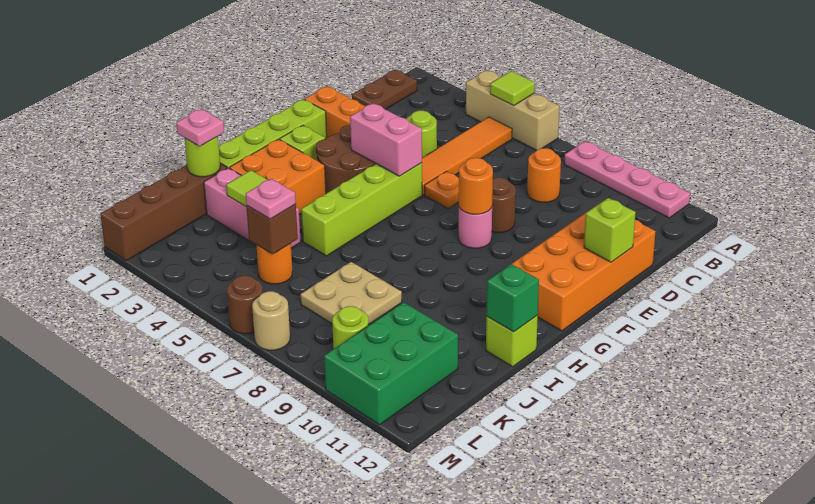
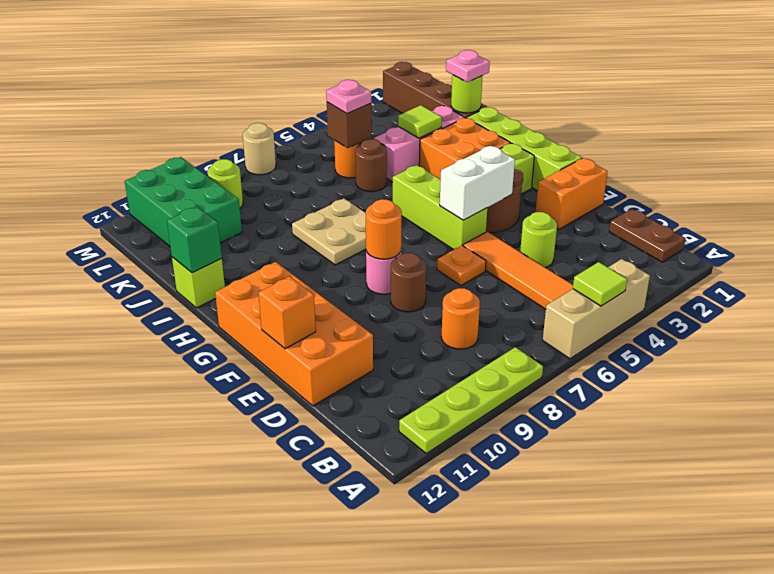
pink plate A8:A11 level 1 -> lime plate A8:A11 level 1
lime brick E12 level 2 -> orange brick E12 level 2
pink brick F4:F5 level 2 -> white brick F4:F5 level 2
lime brick F5:I5 level 1 -> lime brick F5:H5 level 1
tan plate J7:K8 level 1 -> tan plate H7:I8 level 1
brown round brick M6 level 1 -> brown round brick J5 level 1

